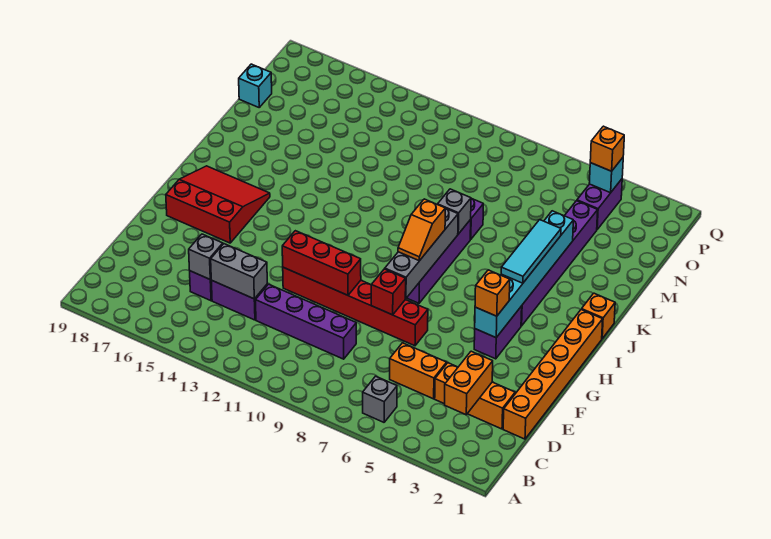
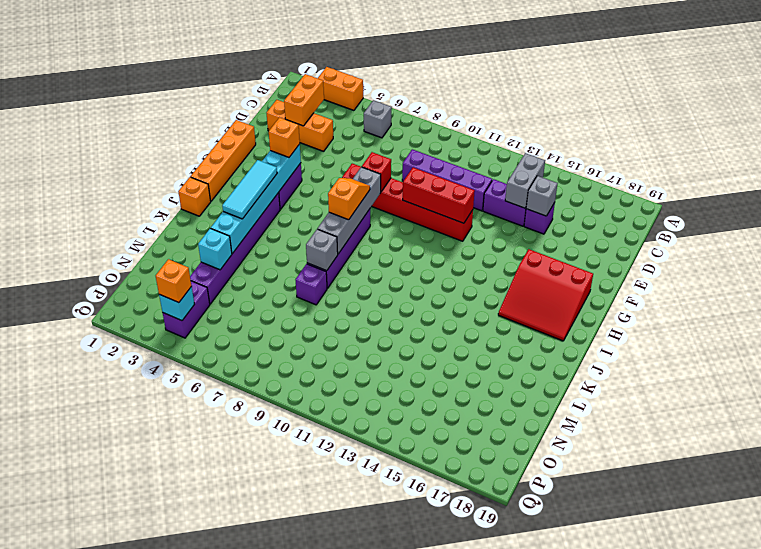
orange brick D1:I1 level 1 -> orange brick F1:I1 level 1
orange brick D5:D6 level 1 -> orange brick A3:A4 level 1
grey brick D13:D14 level 2 -> grey brick C14:D14 level 2
cyan brick N19 level 1 -> cyan brick M4 level 2

